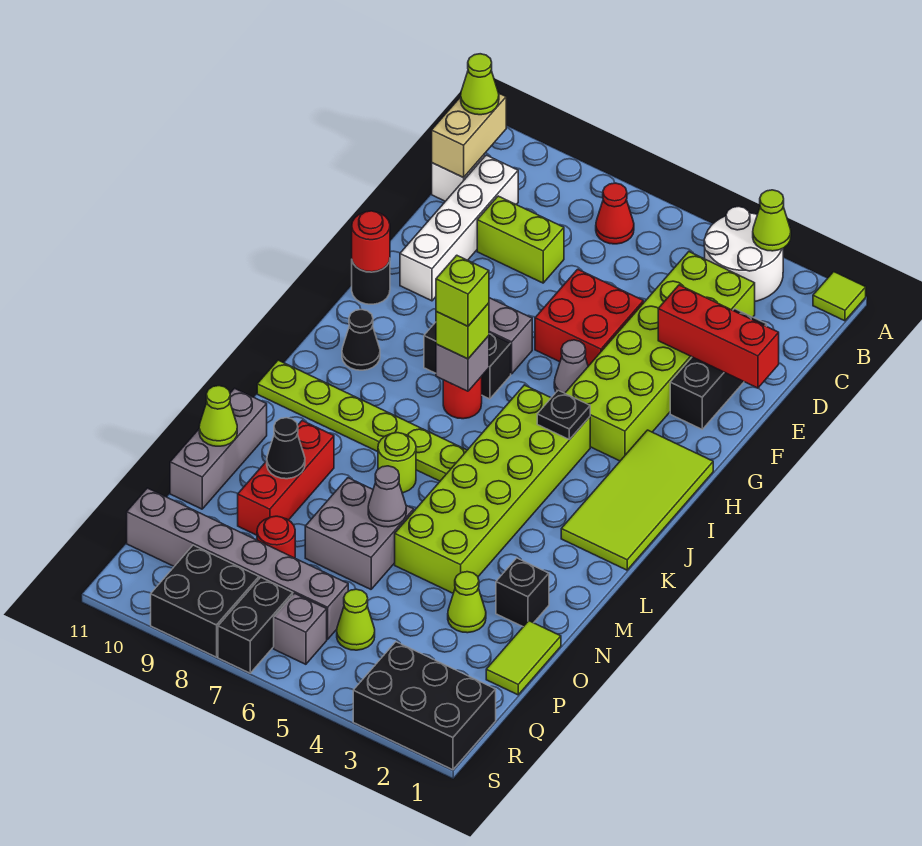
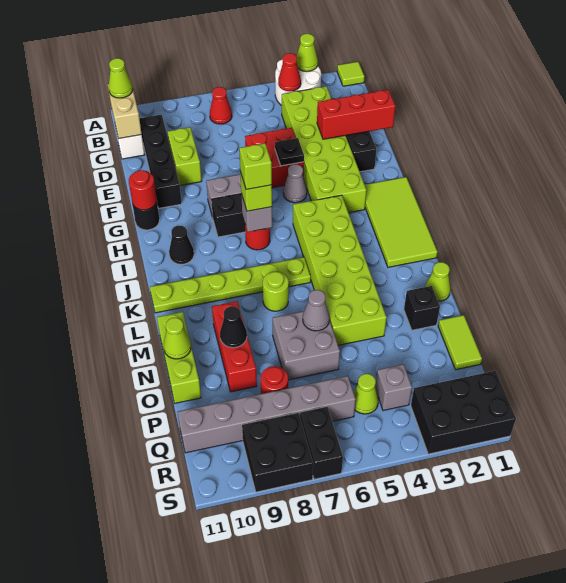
none -> red cone B4 level 2
white brick C10:F10 level 1 -> black brick C10:F10 level 1
lime brick D8:D9 level 1 -> lime brick D9:E9 level 1
black plate I4 level 2 -> black plate F5 level 2
grey brick M11:O11 level 1 -> lime brick M11:O11 level 1
lime cone O3 level 1 -> lime cone M1 level 1
grey brick R6 level 1 -> grey brick Q4 level 1

